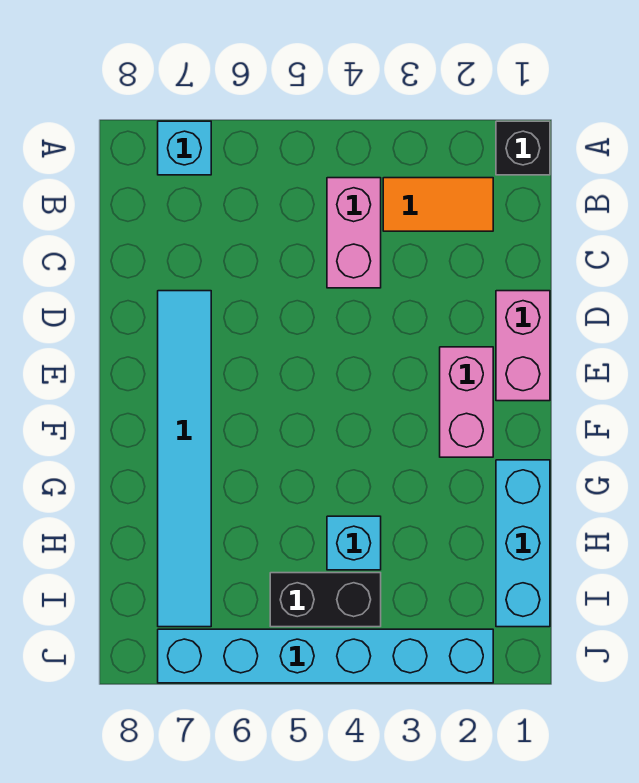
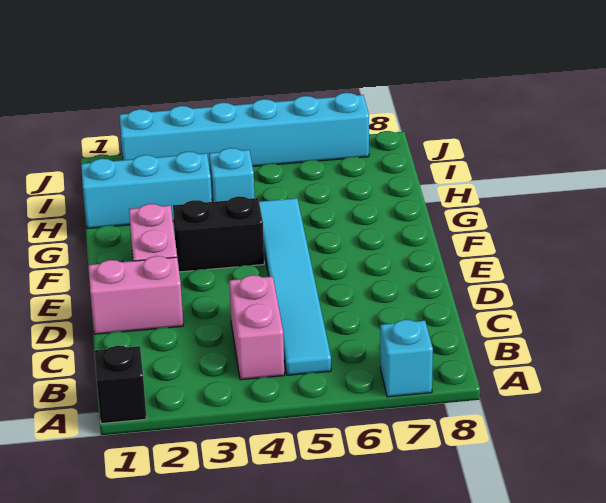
orange tile B2:B3 level 1 -> none
pink brick D1:E1 level 1 -> pink brick D1:D2 level 1
cyan tile D7:I7 level 1 -> cyan tile B5:G5 level 1
cyan brick G1:I1 level 1 -> cyan brick H1:H3 level 1
black brick I4:I5 level 1 -> black brick F3:F4 level 1

